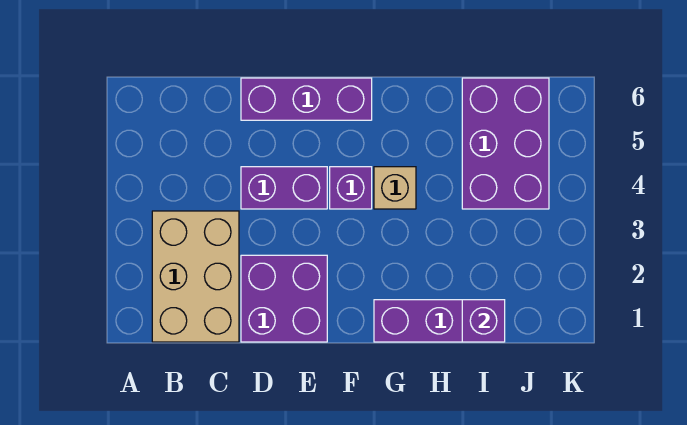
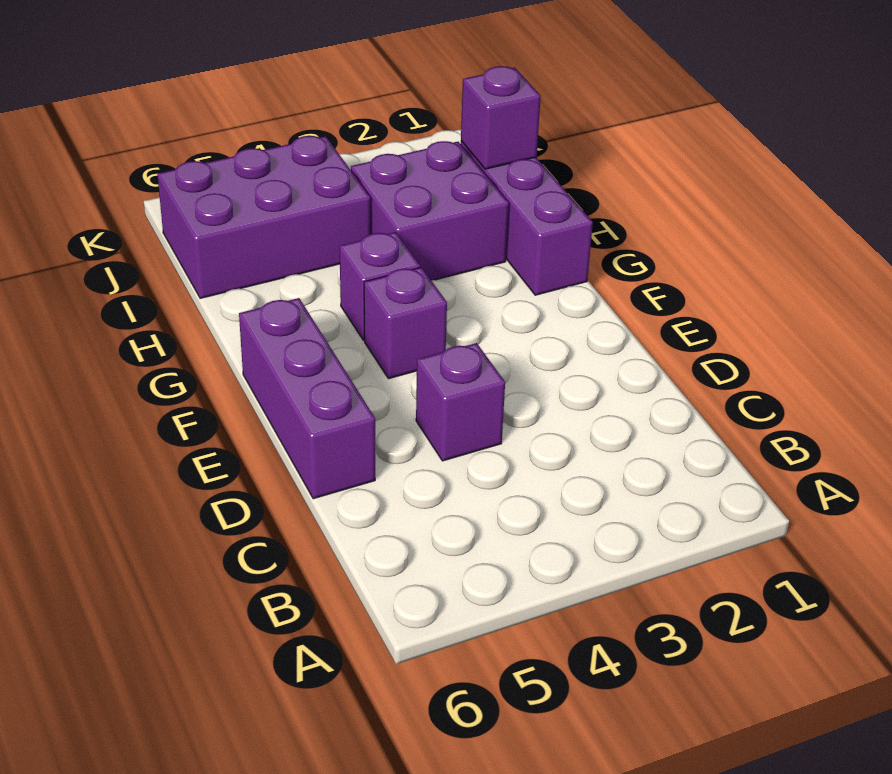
tan brick B1:C3 level 1 -> none
purple brick D1:E2 level 1 -> purple brick H2:I3 level 1
purple brick D4:E4 level 1 -> purple brick D4 level 1
tan brick G4 level 1 -> purple brick G4 level 1

